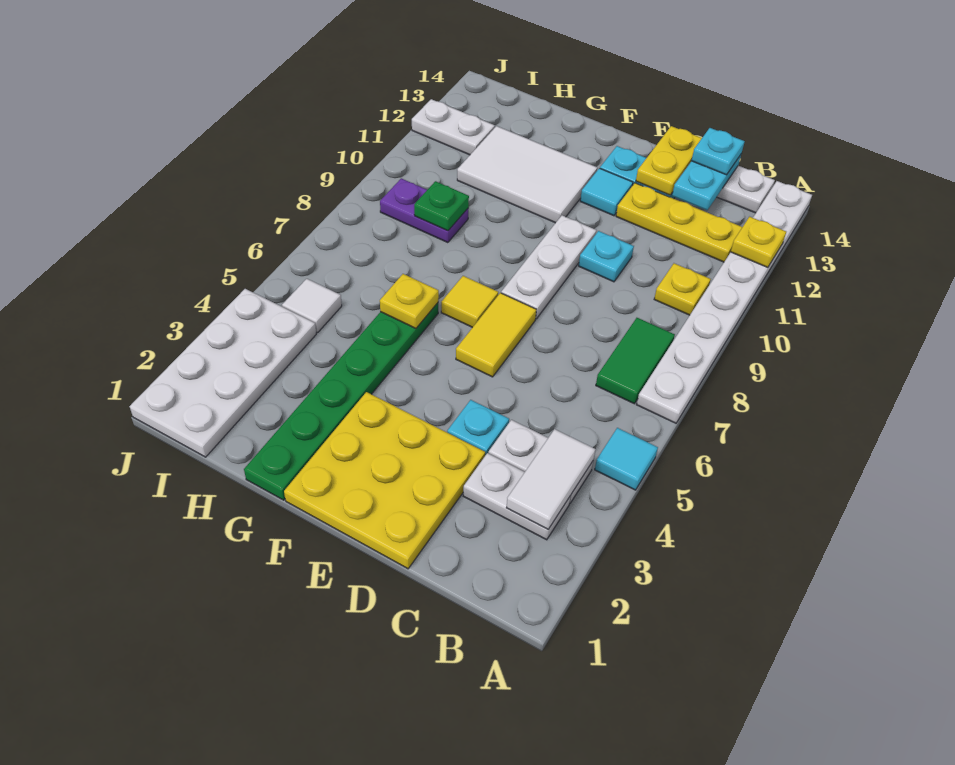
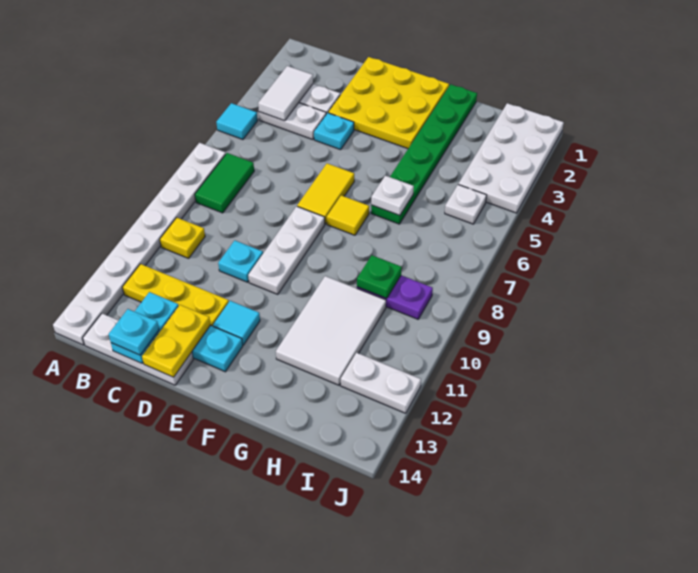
yellow plate A12 level 2 -> none
white tile F11:H12 level 1 -> white tile G10:H12 level 1
yellow plate G6 level 2 -> white plate G6 level 2
white tile I5 level 1 -> white plate I5 level 1

